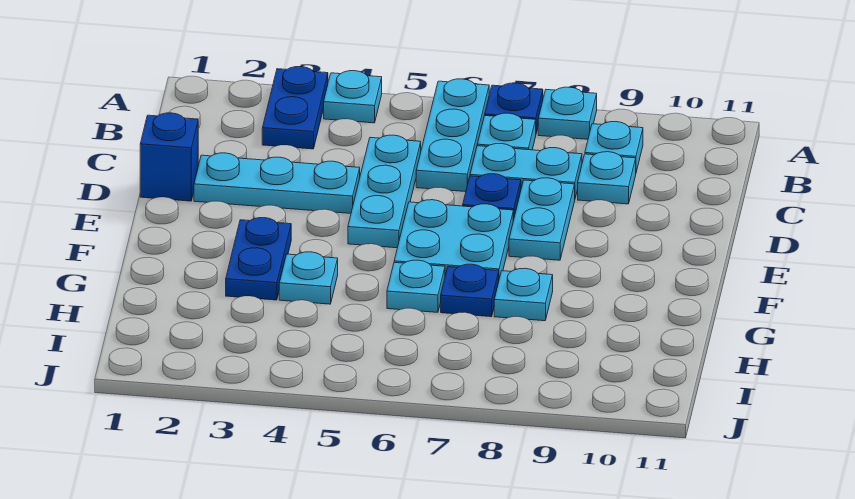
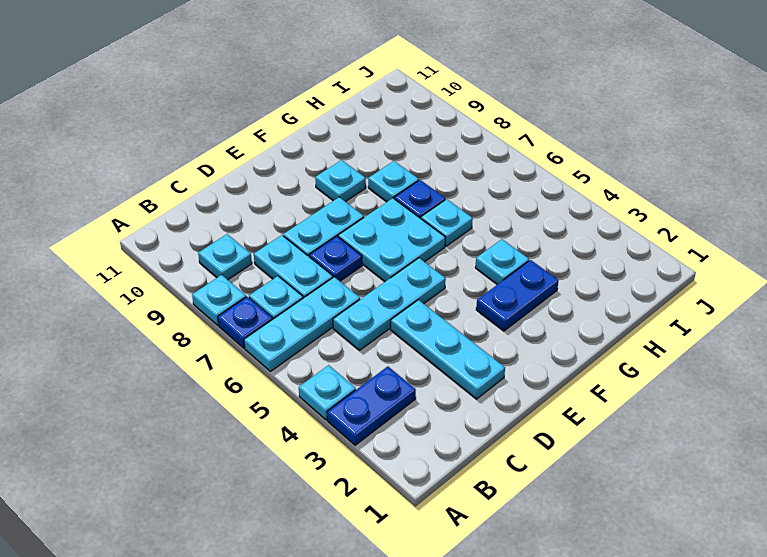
cyan plate C9 level 1 -> cyan plate F9 level 1
blue brick D1 level 1 -> none

